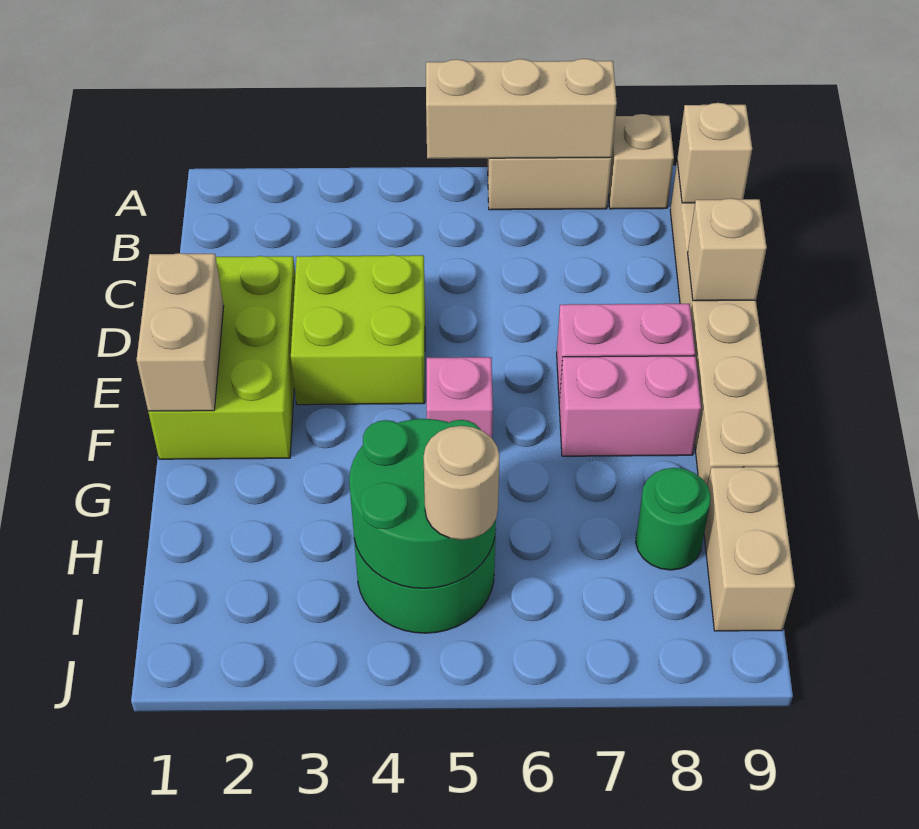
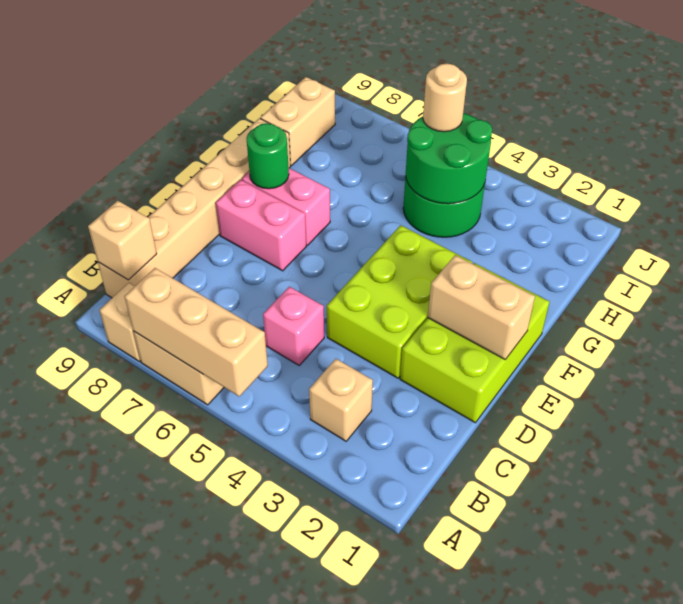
lime brick D3:E4 level 1 -> lime brick D3:F4 level 1
tan brick D9 level 2 -> tan brick B3 level 1
tan brick E1:F1 level 2 -> tan brick E1:E2 level 2
pink brick F5 level 1 -> pink brick C5 level 1
green round brick H8 level 1 -> green round brick F8 level 2

